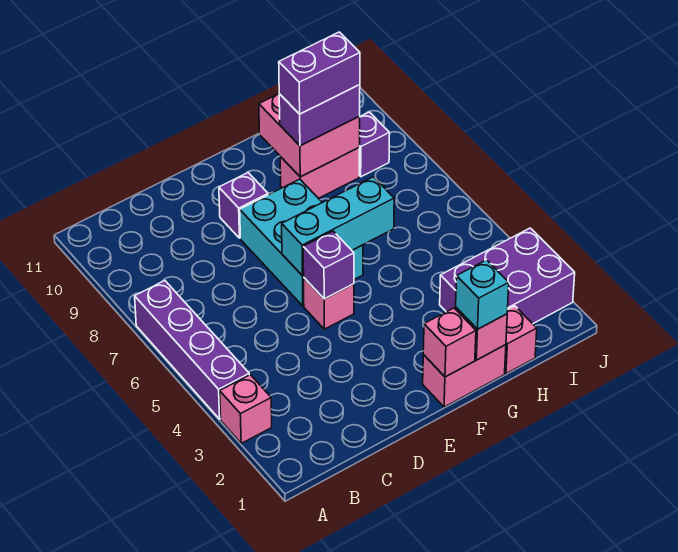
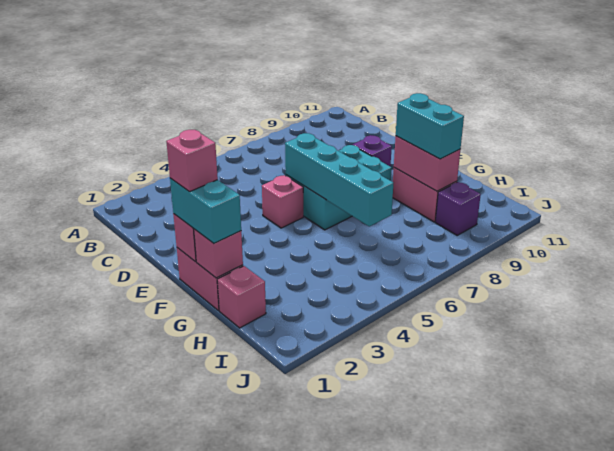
pink brick A3 level 1 -> pink brick F1 level 4
purple brick A4:A7 level 1 -> none
purple brick E5 level 2 -> none
cyan brick E6:G6 level 2 -> cyan brick E6:H6 level 2
cyan brick G1 level 3 -> cyan brick F1:G1 level 3
pink brick G9:H10 level 2 -> pink brick G9:H9 level 2
purple brick G9:H9 level 3 -> cyan brick G9:H9 level 3
purple brick G9:H9 level 4 -> none
purple brick H2:J3 level 1 -> none

